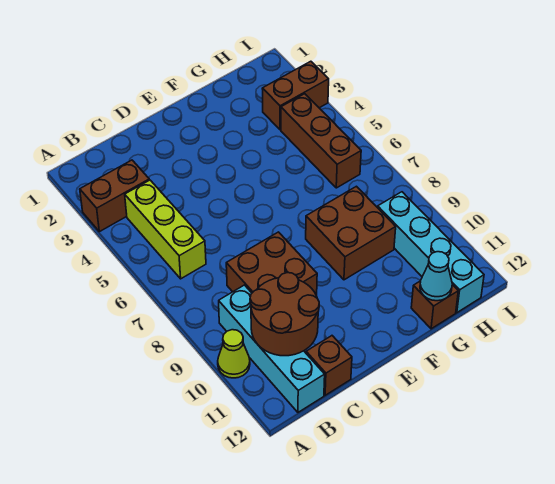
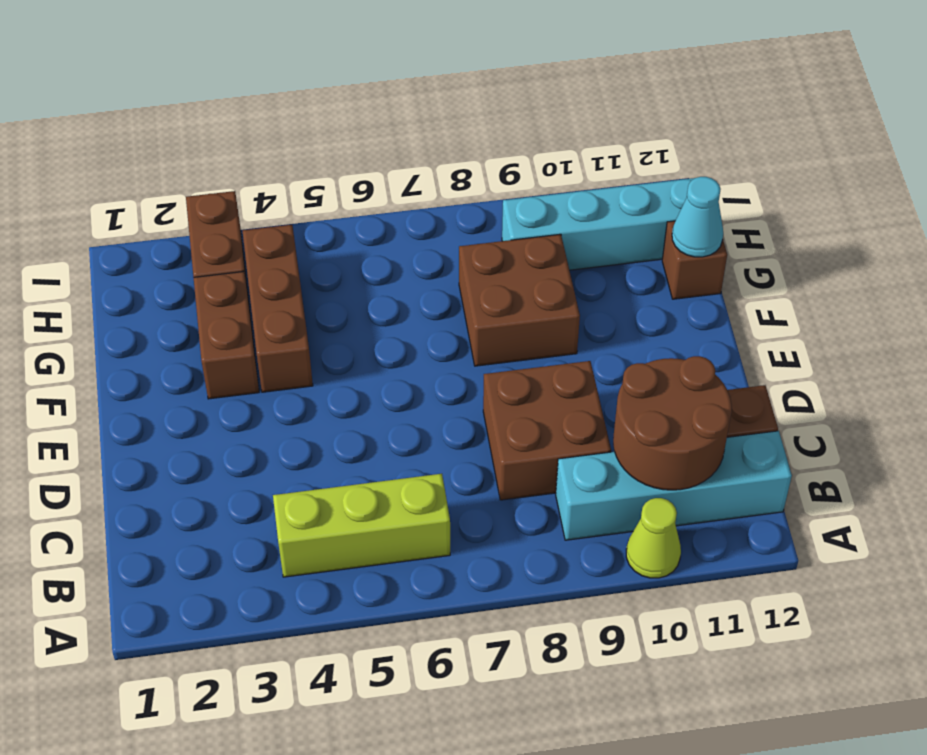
brown brick A3:B3 level 1 -> brown brick F3:G3 level 1
brown brick H4:H6 level 1 -> brown brick F4:H4 level 1

